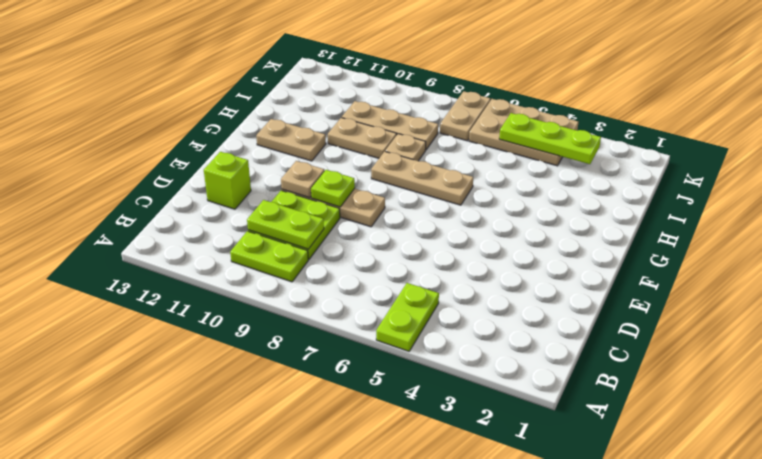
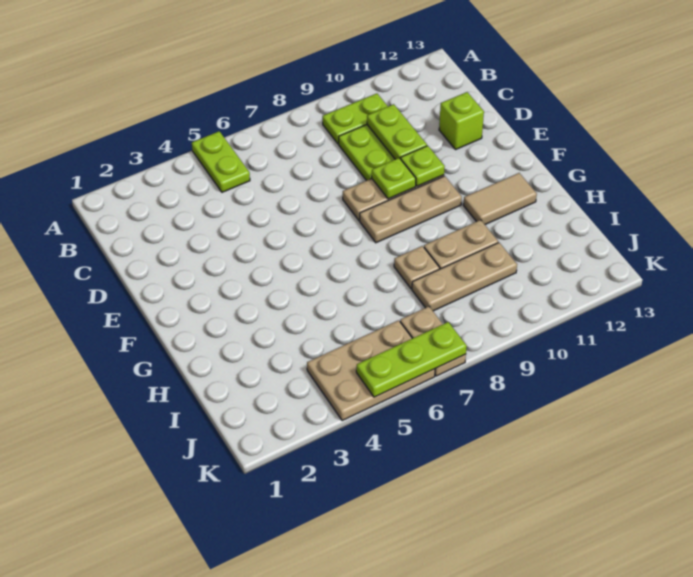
lime plate C9:C10 level 2 -> lime plate C10:D10 level 2
tan plate E10 level 2 -> lime plate E10 level 2
tan plate G6:G8 level 1 -> tan plate F8:F10 level 1
tan plate G11:G12 level 1 -> tan tile G11:G12 level 1
lime plate J3:J5 level 2 -> lime plate K5:K7 level 2

